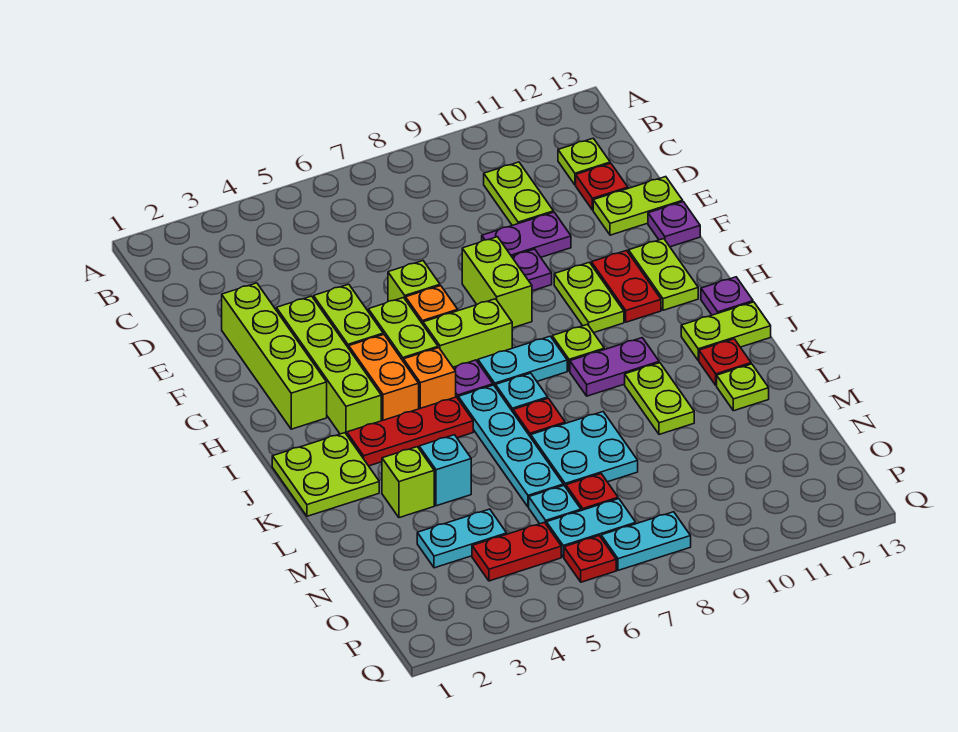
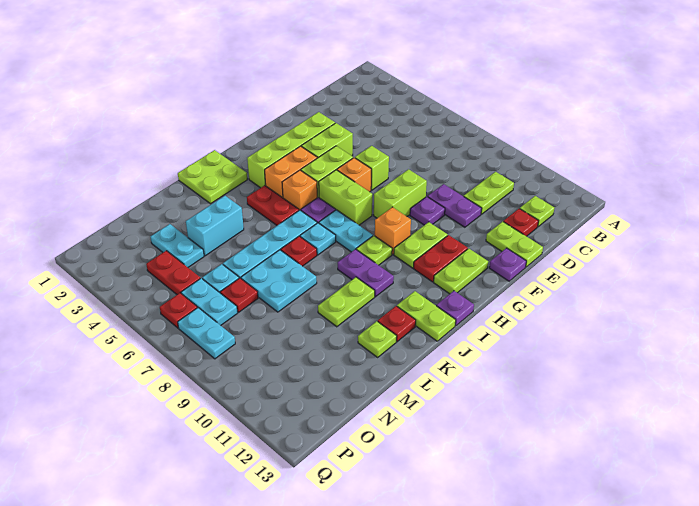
lime brick E2:H2 level 1 -> none
none -> orange brick H9 level 1
red plate J3:J5 level 1 -> red plate J4:J5 level 1
lime brick L3 level 1 -> none
cyan brick L4 level 1 -> cyan brick L4:M4 level 1

